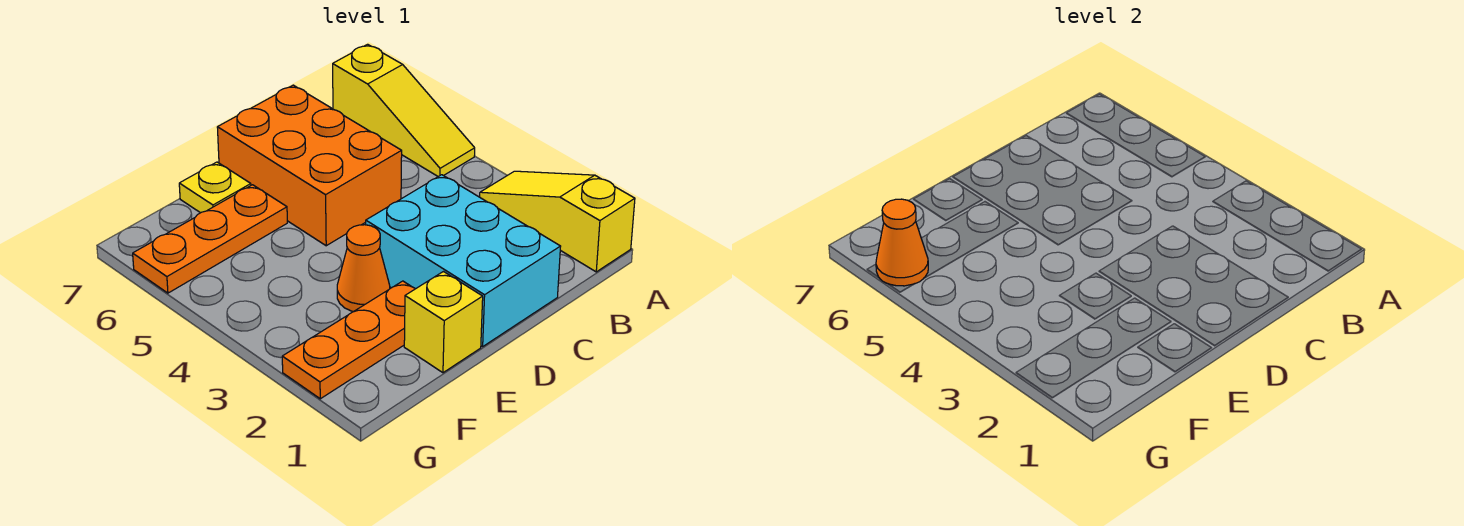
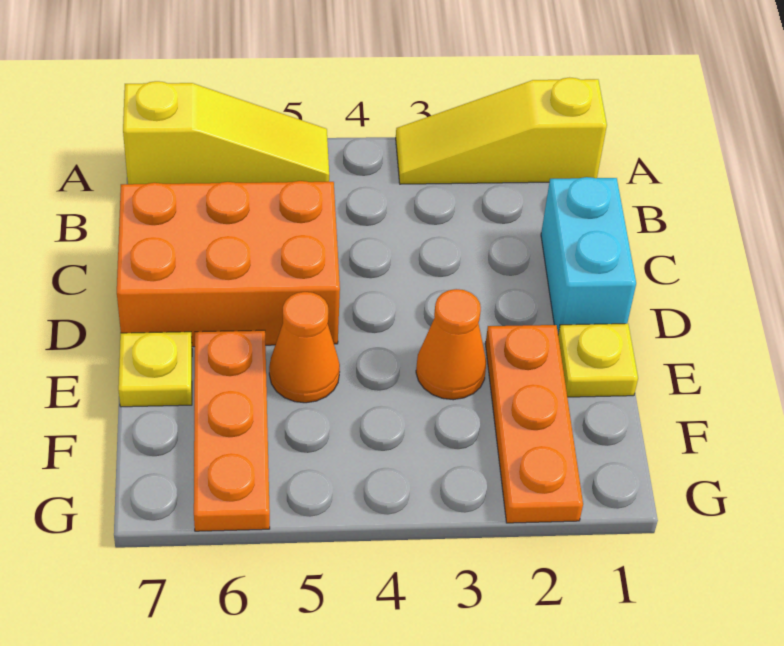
cyan brick C1:D3 level 1 -> cyan brick C1:D1 level 1
yellow brick E1 level 1 -> yellow plate E1 level 1
orange cone G6 level 2 -> orange cone E5 level 1

